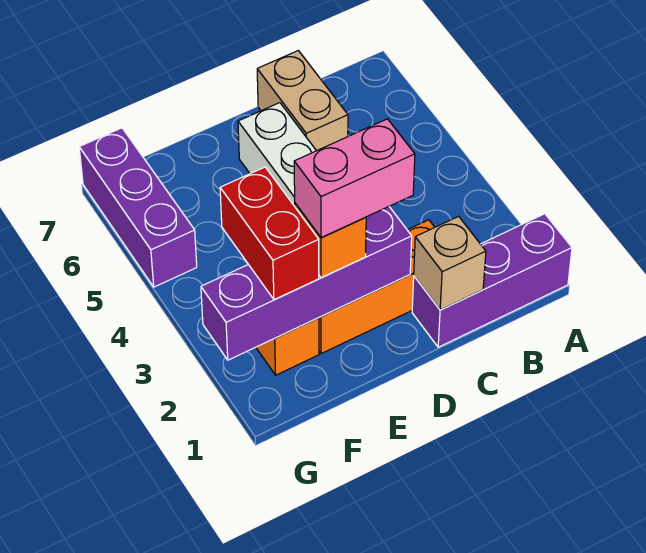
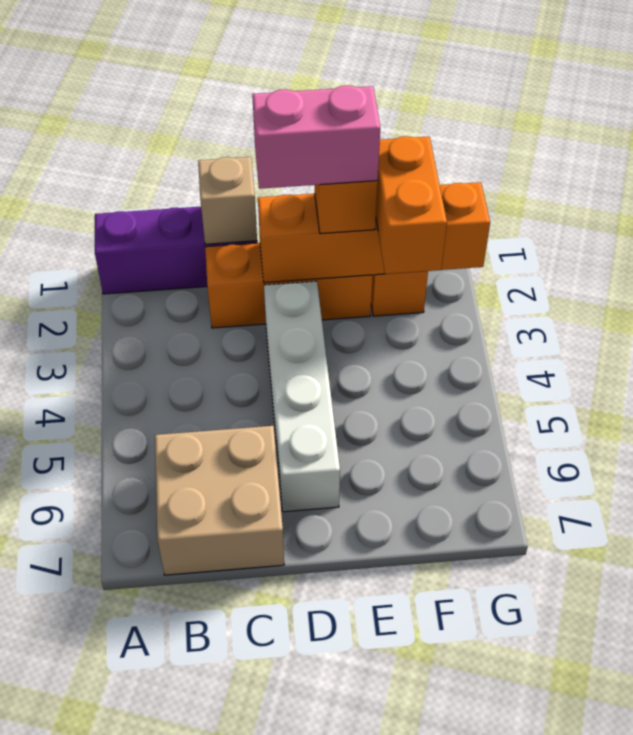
tan brick C6:C7 level 1 -> tan brick B6:C7 level 1
purple brick D2:G2 level 2 -> orange brick D2:G2 level 2
red brick F2:F3 level 3 -> orange brick F2:F3 level 3
purple brick G5:G7 level 1 -> none

